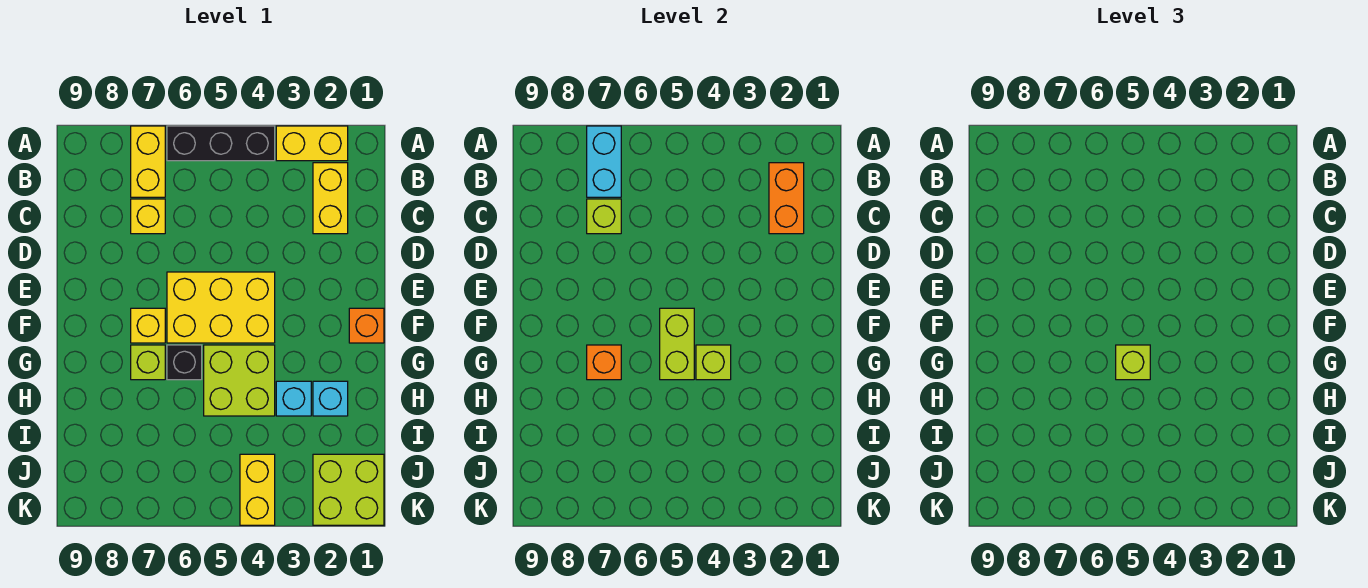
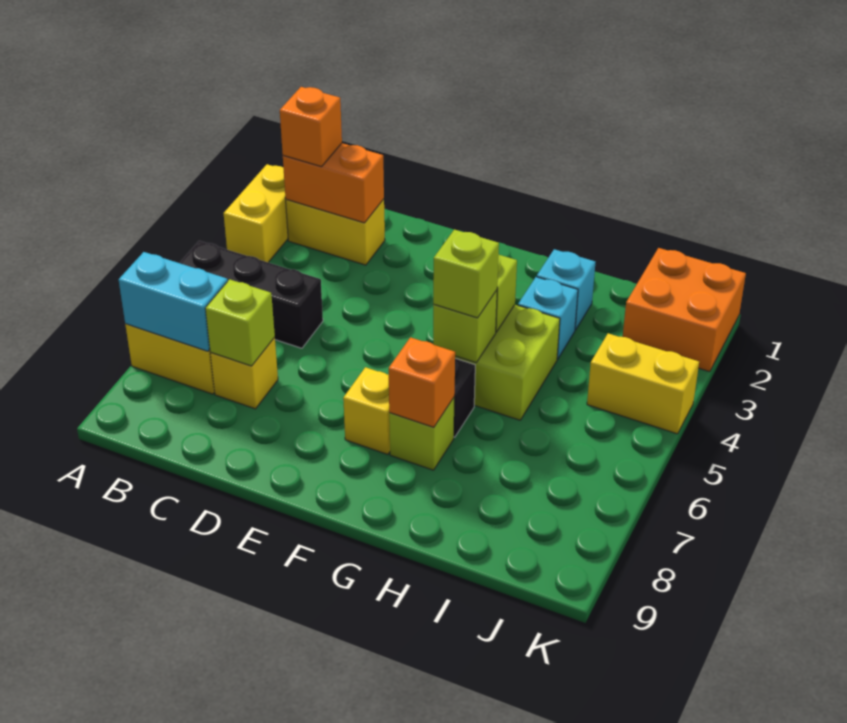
black brick A4:A6 level 1 -> black brick A5:C5 level 1
yellow brick E4:F6 level 1 -> none
orange brick F1 level 1 -> orange brick B2 level 3
lime brick F5:G5 level 2 -> lime brick G5 level 2
lime brick J1:K2 level 1 -> orange brick J1:K2 level 1

